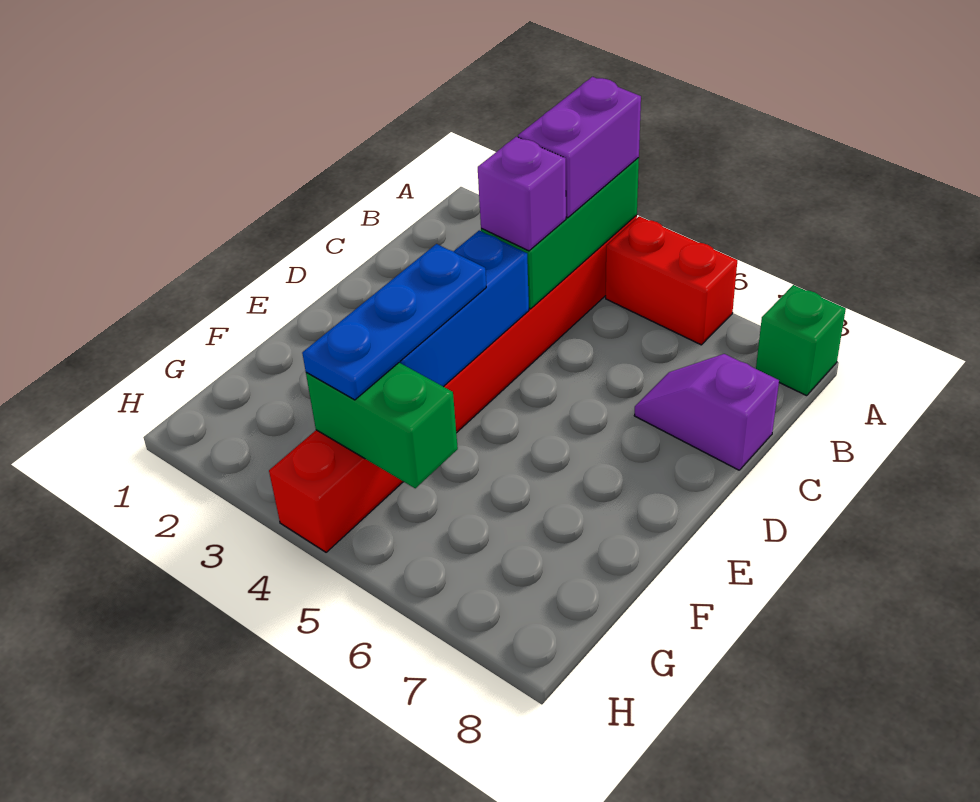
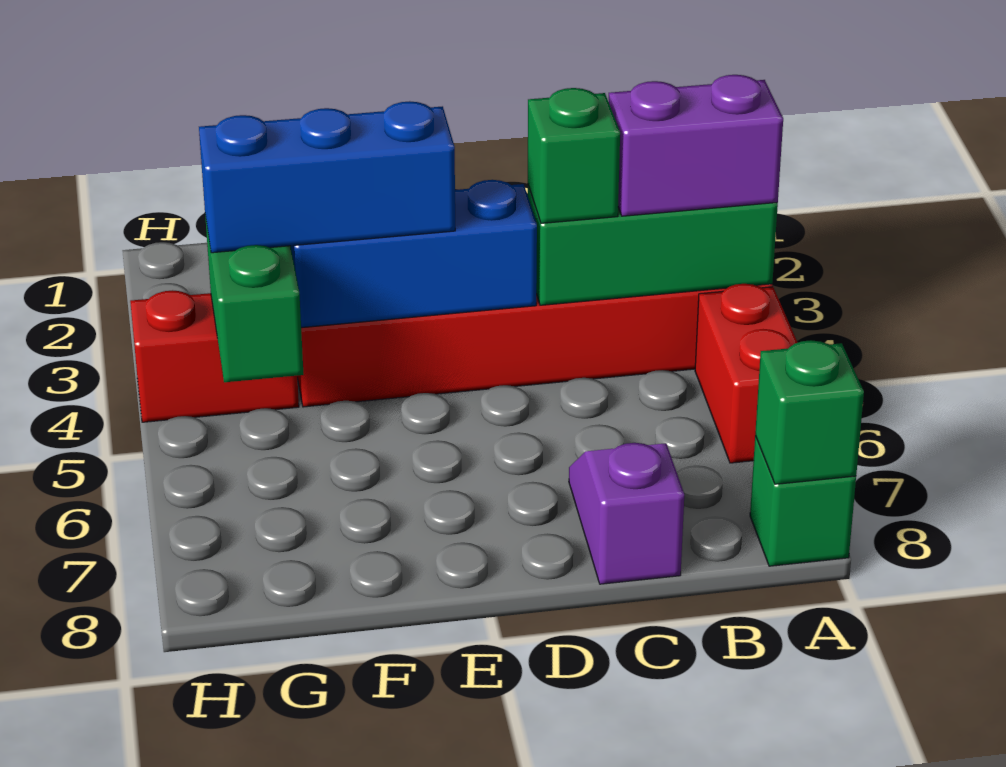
none -> green brick A8 level 2
purple brick C4 level 3 -> green brick C4 level 3
blue plate E4:G4 level 3 -> blue brick E4:G4 level 3

